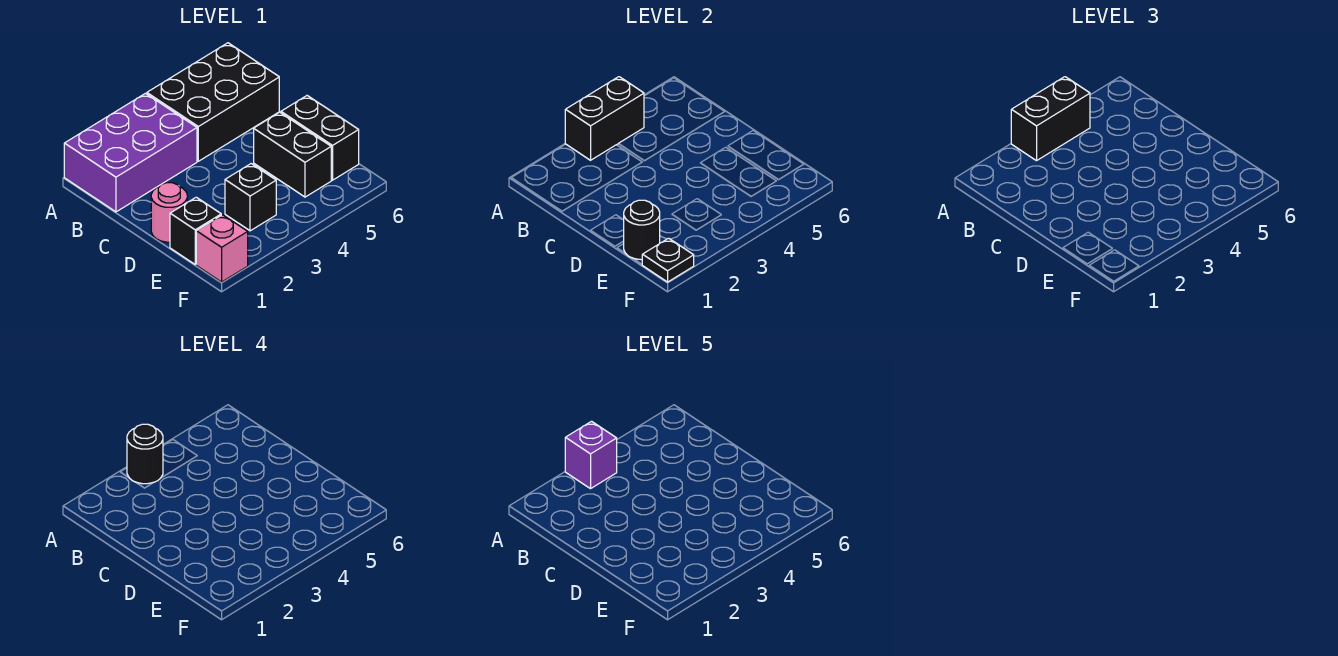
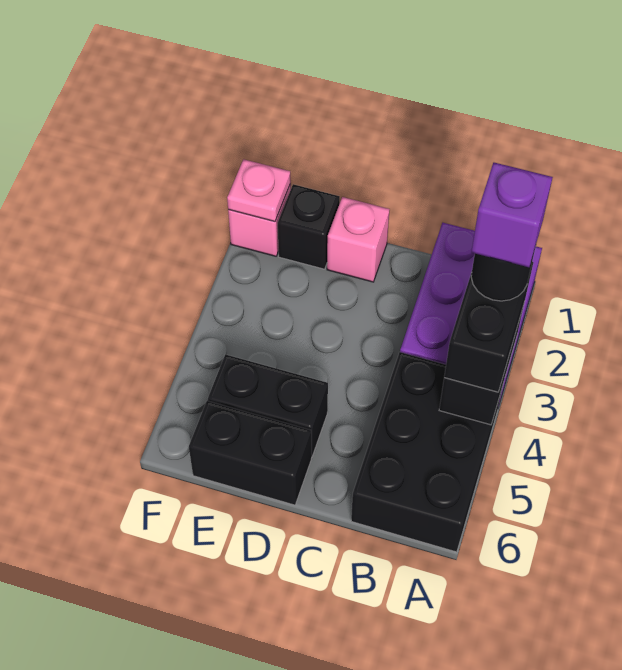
pink round brick D1 level 1 -> pink brick D1 level 1
black round brick E1 level 2 -> none
black brick E3 level 1 -> none
black plate F1 level 2 -> pink plate F1 level 2

